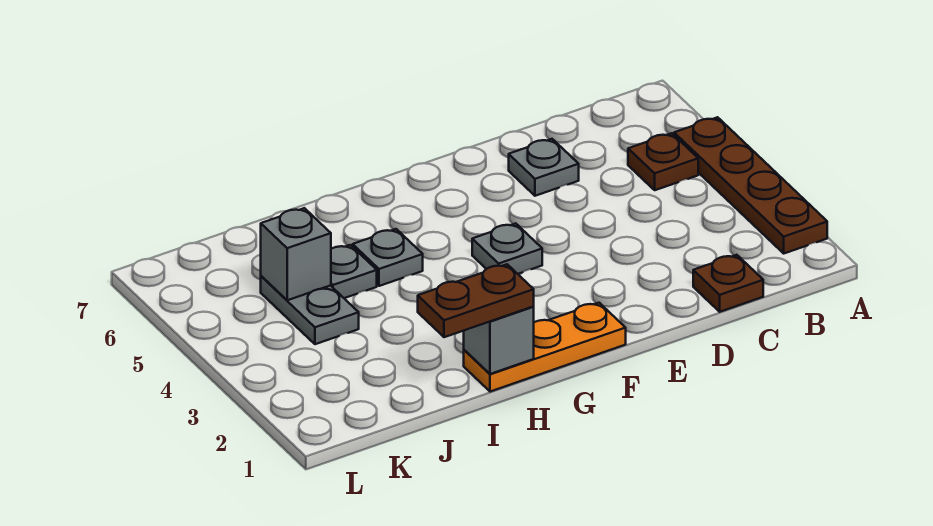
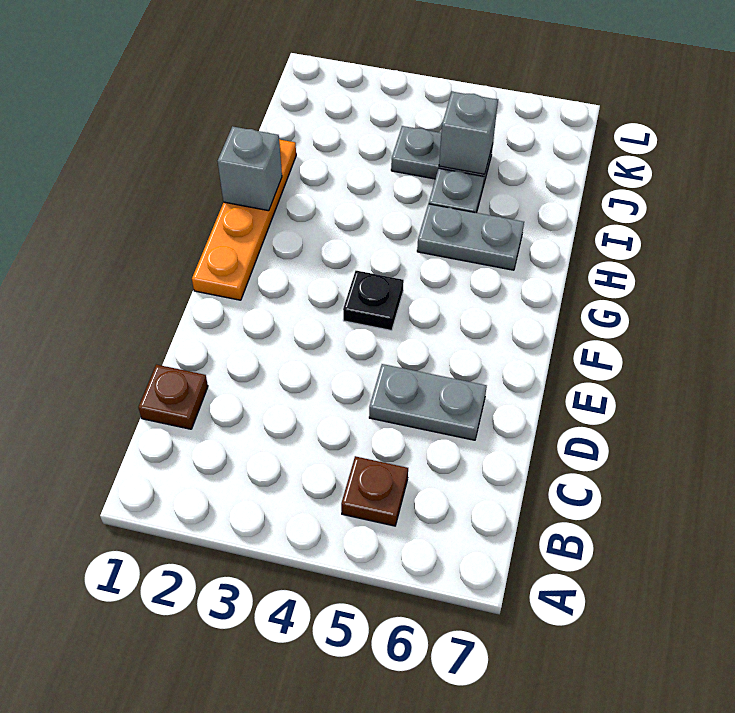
brown plate A2:A5 level 1 -> none
grey plate D6 level 1 -> grey plate D5:D6 level 1
orange plate F1:H1 level 1 -> orange plate F1:I1 level 1
grey plate F4 level 1 -> black plate F4 level 1
brown plate H1:I1 level 3 -> none
grey plate H5 level 1 -> grey plate H5:H6 level 1

